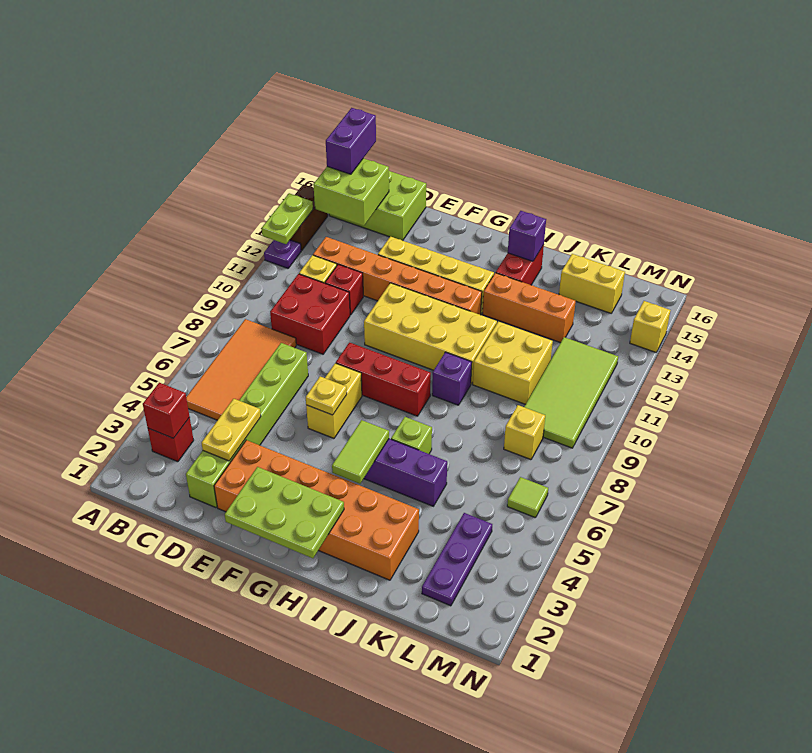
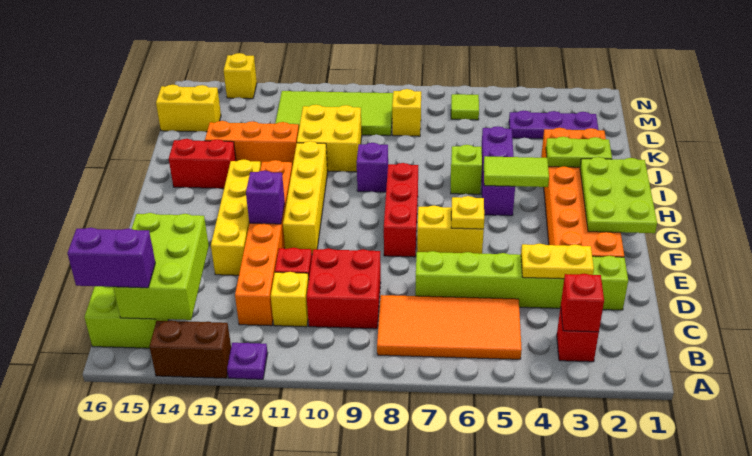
lime plate A12:A13 level 2 -> lime plate I2:I3 level 2
lime brick B14:C15 level 2 -> lime brick B14:D15 level 2
yellow brick F10:I11 level 1 -> yellow brick F11:I11 level 1
orange brick I13:K13 level 1 -> orange brick J12:J14 level 1
purple brick I15 level 2 -> purple brick F12 level 2
yellow brick K15:L15 level 1 -> yellow brick L15:L16 level 1

